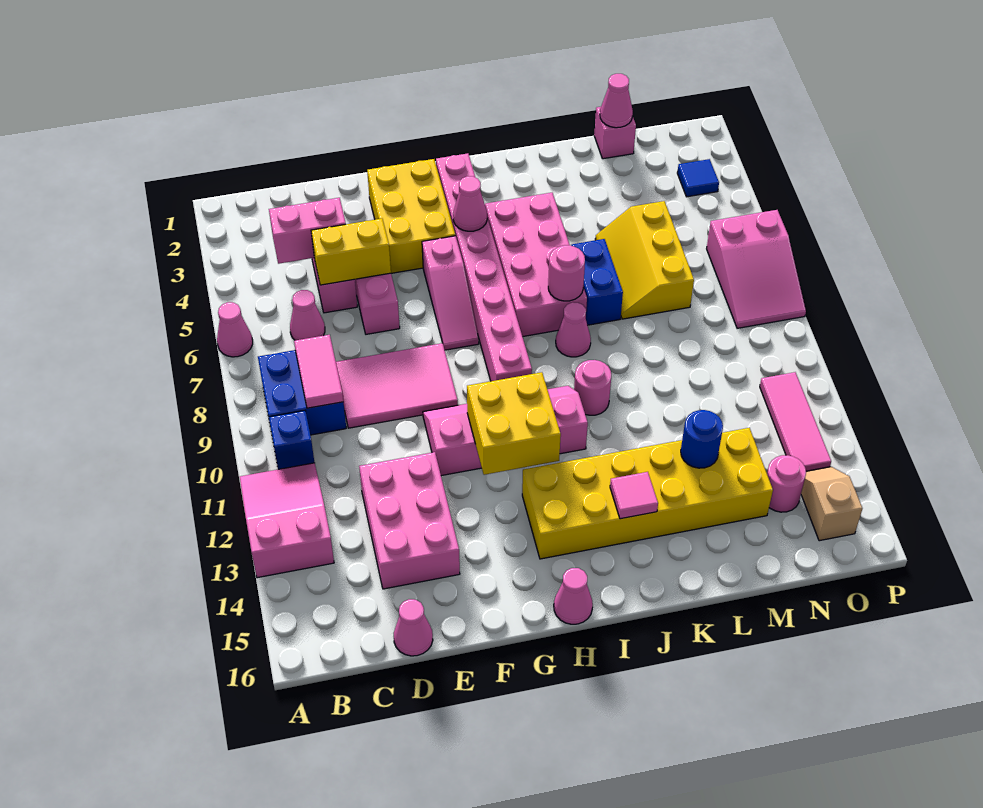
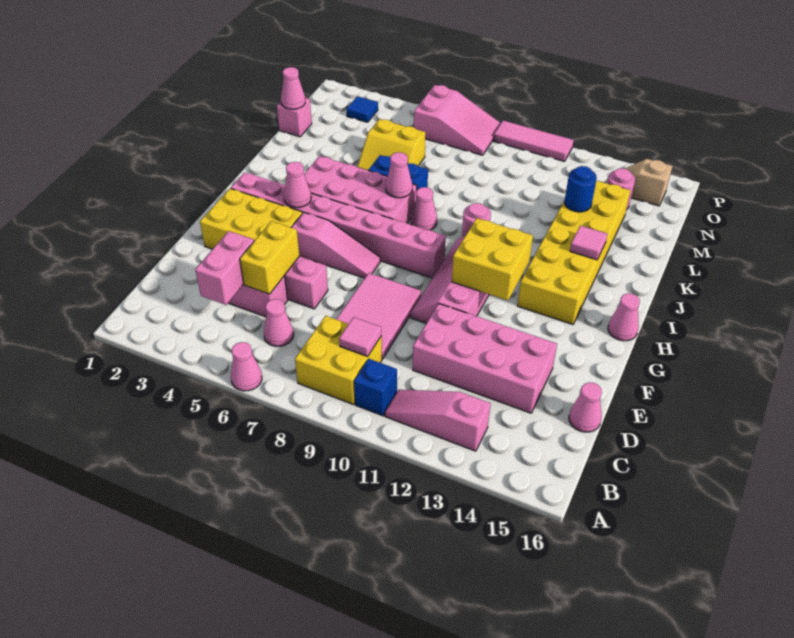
pink slope A11:B13 level 1 top 13 -> pink slope B11:B13 level 1 top 13
blue brick B8:C9 level 1 -> yellow brick B8:C9 level 1
pink tile C8:C9 level 2 -> pink tile C9 level 2
pink brick D12:E14 level 1 -> pink brick D11:E14 level 1
pink round brick J7 level 2 -> pink cone J7 level 2
yellow slope L5:M7 level 1 top M -> yellow slope L5:M6 level 1 top M
pink tile O11:O13 level 1 -> pink tile P9:P11 level 1

